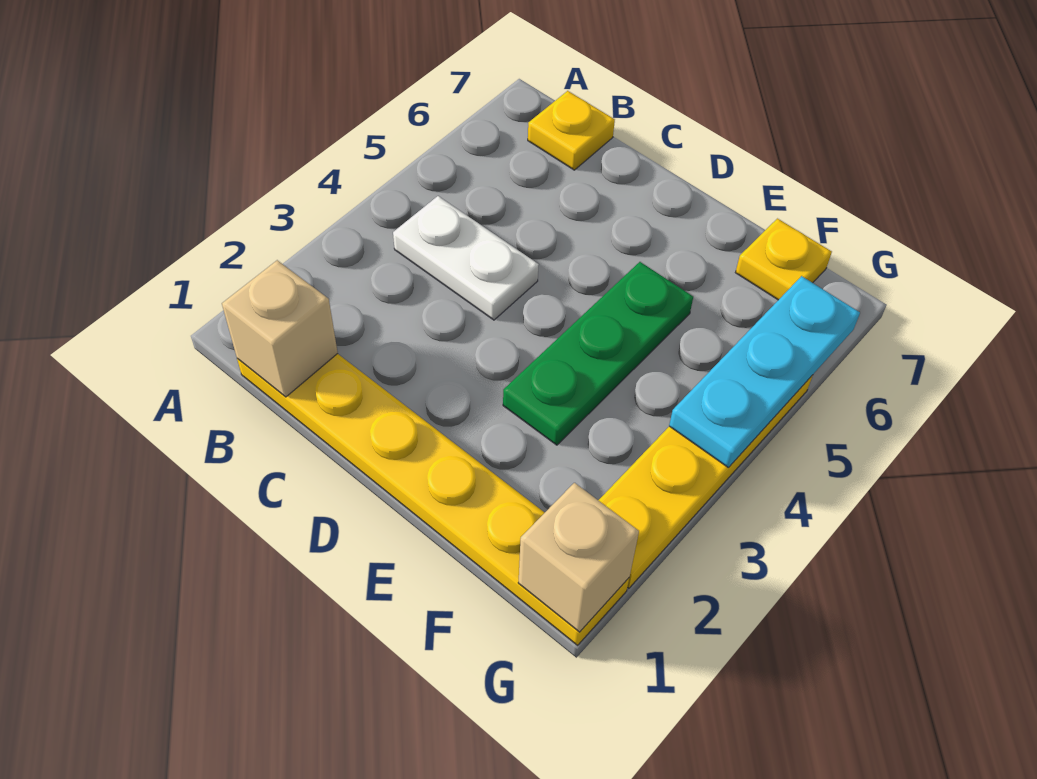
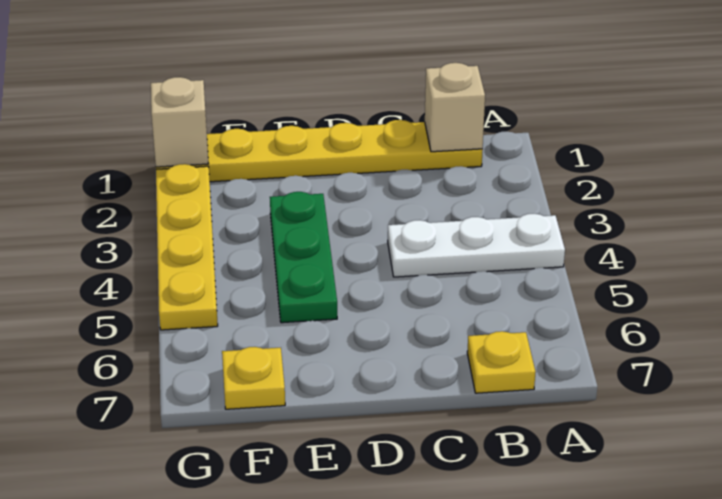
white plate B4:C4 level 1 -> white plate A4:C4 level 1
cyan plate G4:G6 level 2 -> none

